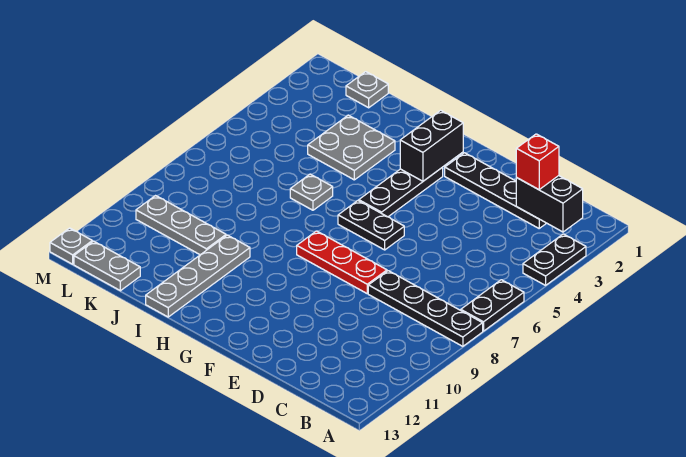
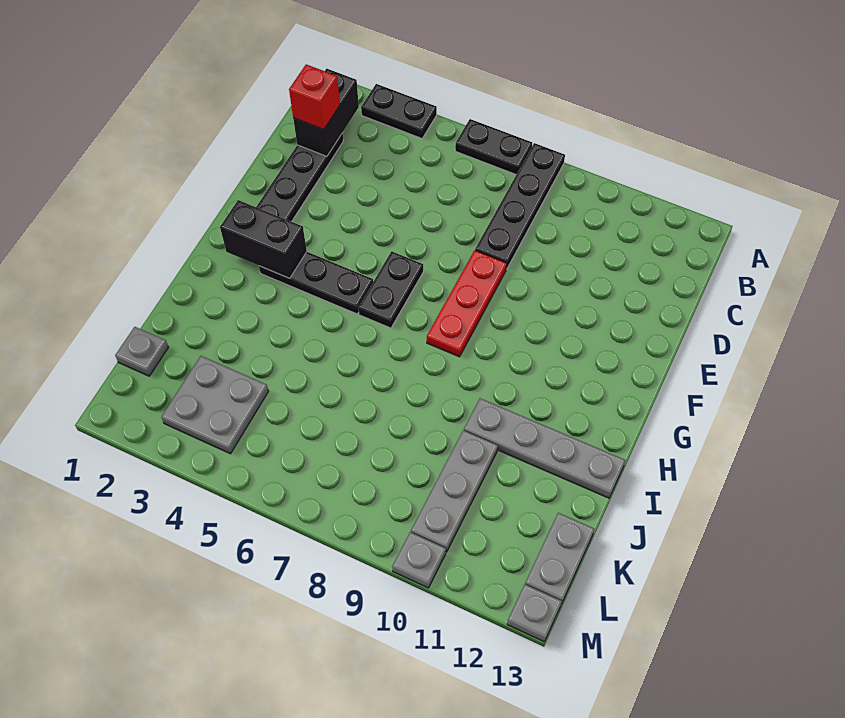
grey plate I3:J4 level 1 -> grey plate K3:L4 level 1
grey plate I6 level 1 -> grey plate M10 level 1

